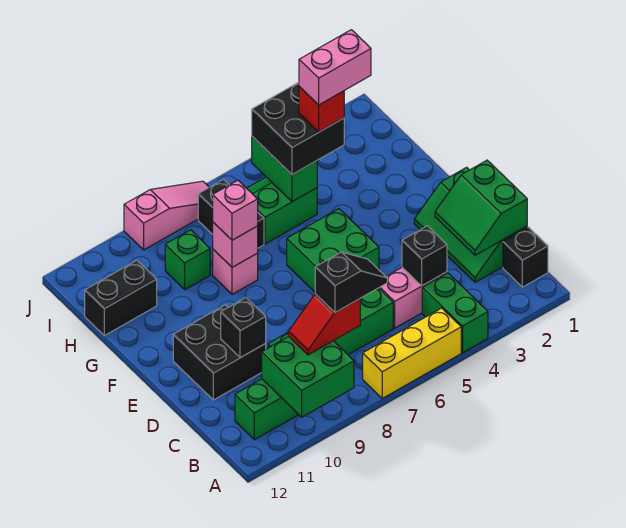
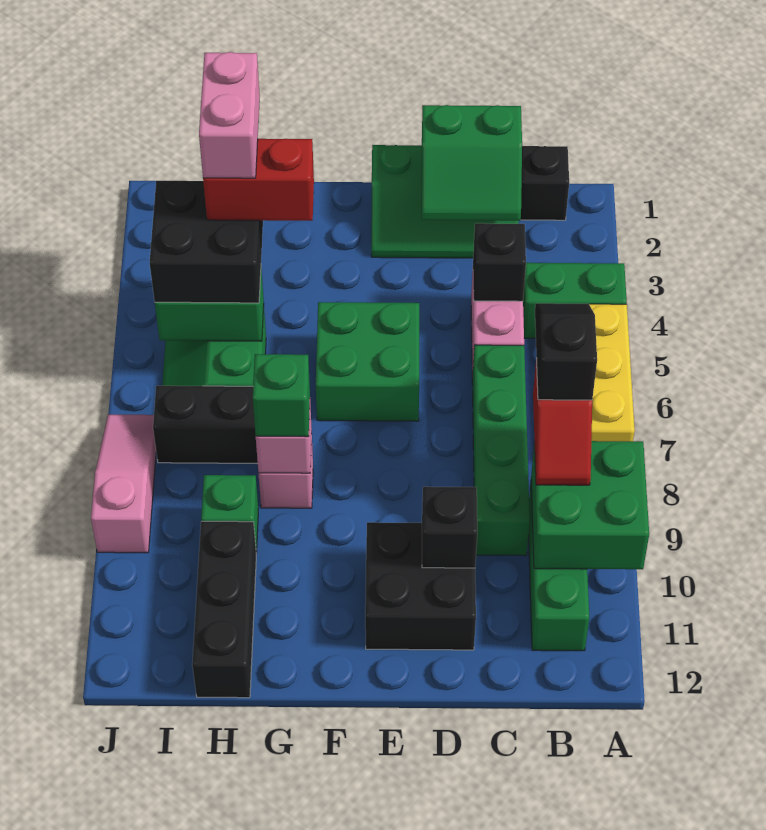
pink brick G8 level 3 -> green brick G8 level 3
red brick H4 level 4 -> red brick G4:H4 level 4
black brick H11:H12 level 1 -> black brick H10:H12 level 1

